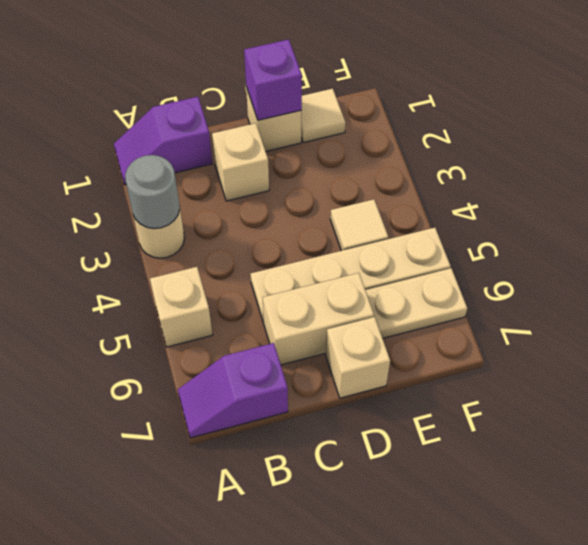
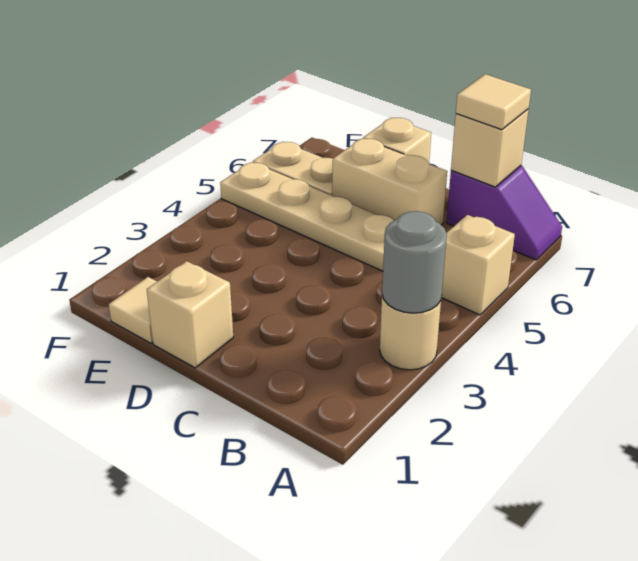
purple slope A1:B1 level 1 top B -> none
tan brick C2 level 1 -> tan brick B7 level 2
purple brick D1 level 2 -> none
tan tile E4 level 1 -> tan tile B7 level 3

